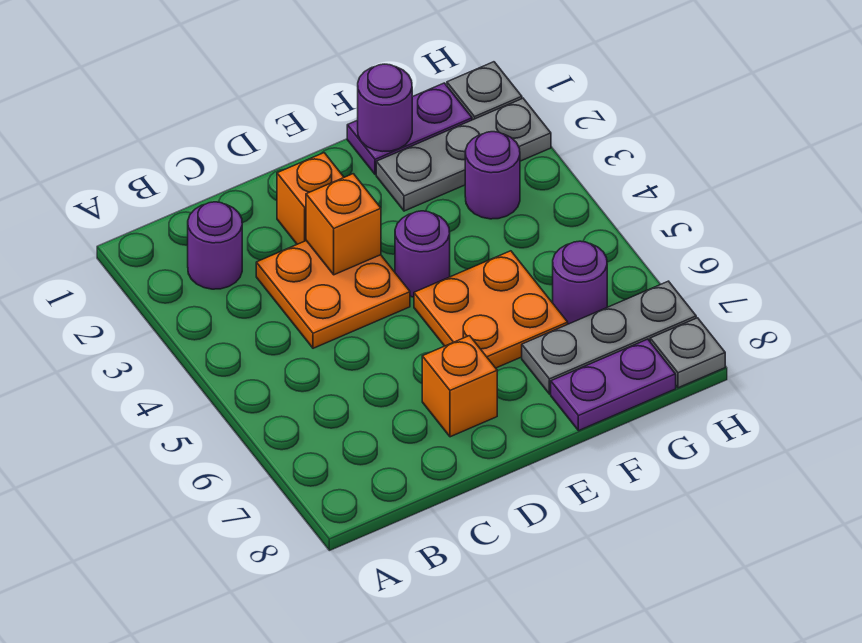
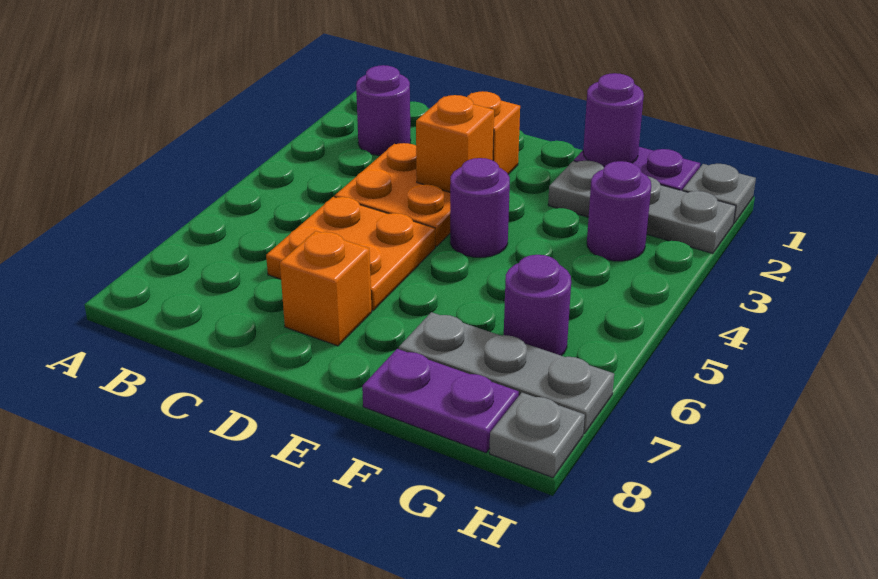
orange plate E5:F6 level 1 -> orange plate C5:D6 level 1

